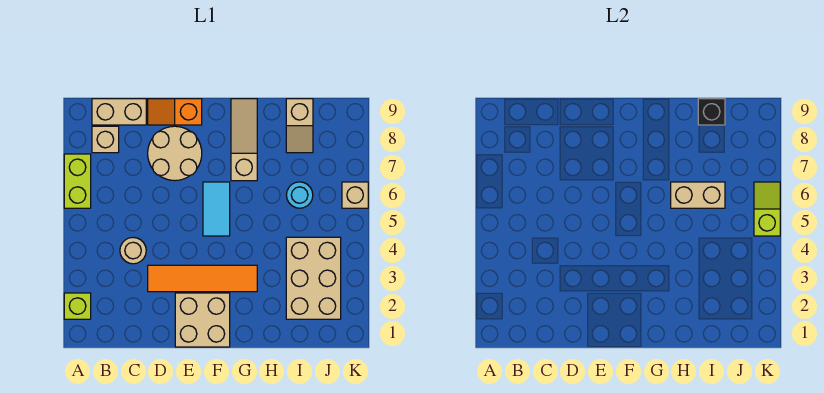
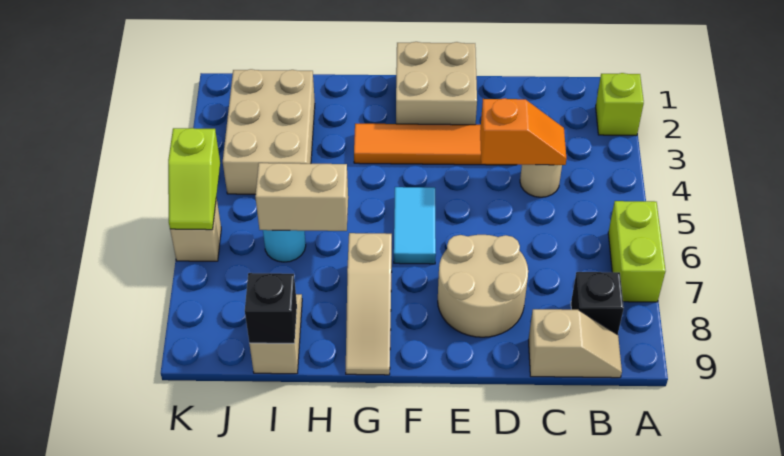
tan brick B8 level 1 -> black brick B8 level 1
tan brick B9:C9 level 1 -> tan slope B9:C9 level 1 top C
orange slope D9:E9 level 1 top E -> orange slope C4:D4 level 2 top D

